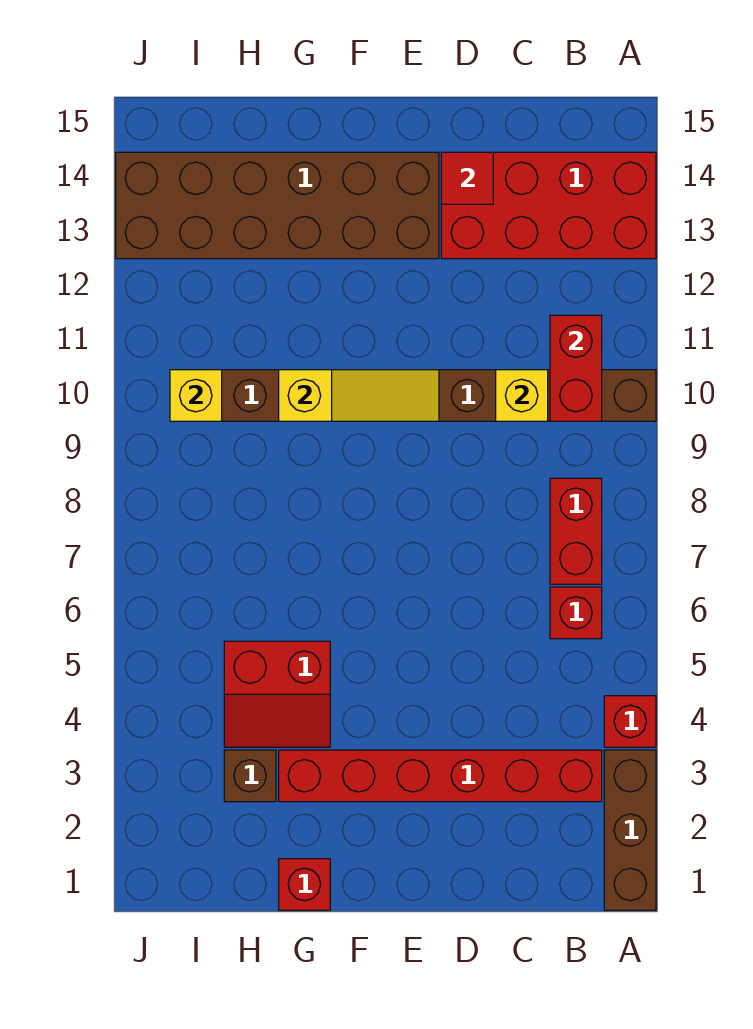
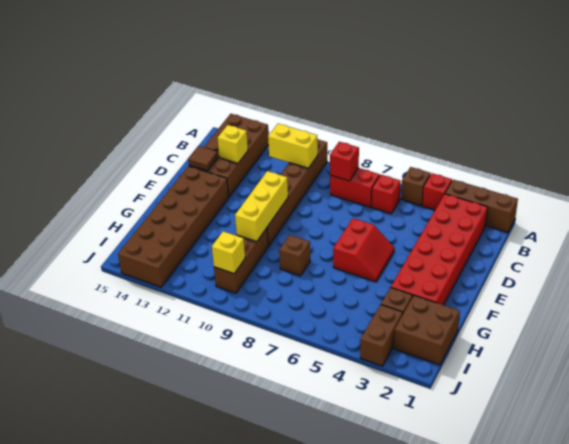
none -> brown brick A5 level 1
red brick A13:D14 level 1 -> brown brick A13:D14 level 1
red brick B3:G3 level 1 -> red brick B2:G3 level 1
red brick B10:B11 level 2 -> yellow brick B10:B11 level 2
yellow brick C10 level 2 -> yellow brick C13 level 2
red tile D14 level 2 -> brown tile D14 level 2
yellow slope E10:G10 level 2 top G -> yellow brick E10:G10 level 2
red brick G1 level 1 -> red brick B8 level 2
red slope G4:H5 level 1 top 5 -> red slope E5:F6 level 1 top 6
none -> brown brick G8 level 1
none -> brown brick H1:I2 level 1
none -> brown brick I3:J3 level 1

